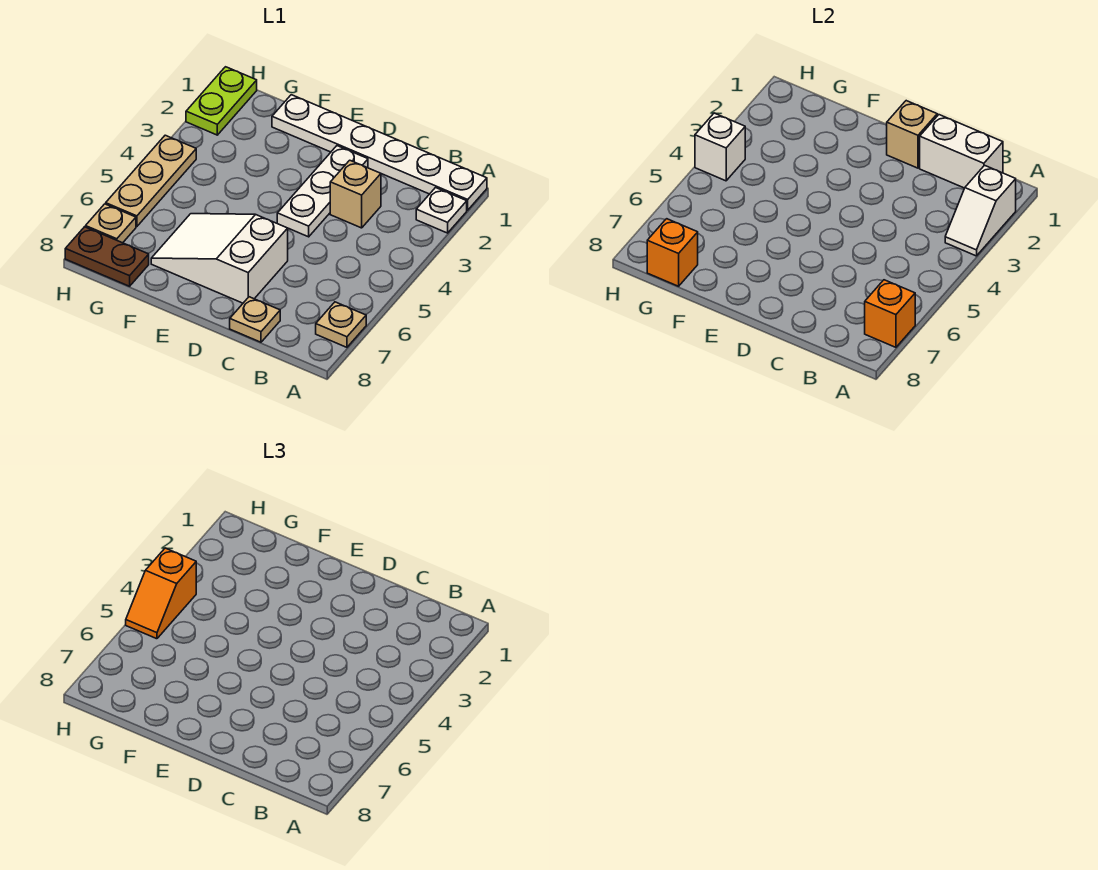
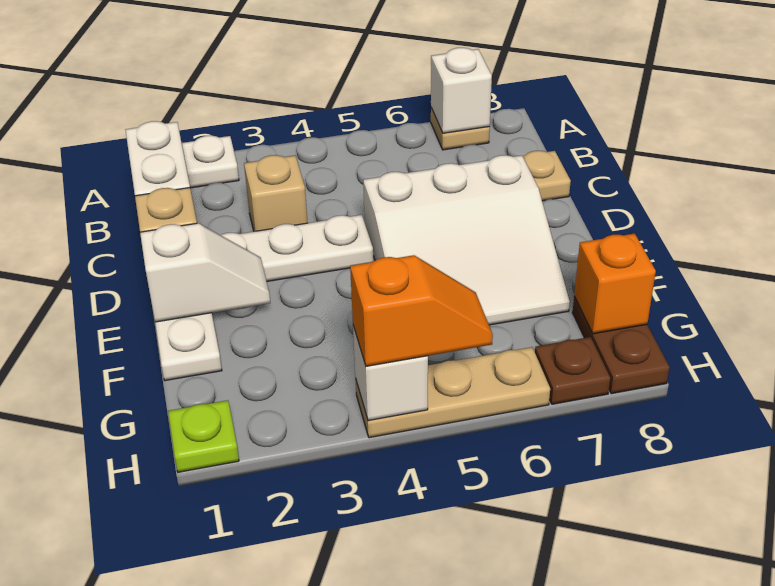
white slope A2:A3 level 2 top 2 -> white slope E1:E2 level 2 top 1
orange brick A7 level 2 -> white brick A7 level 2
white slope D6:F7 level 1 top D -> white slope D5:F7 level 1 top D
lime plate H1:H2 level 1 -> lime plate H1 level 1
tan plate H7 level 1 -> brown plate H7 level 1

